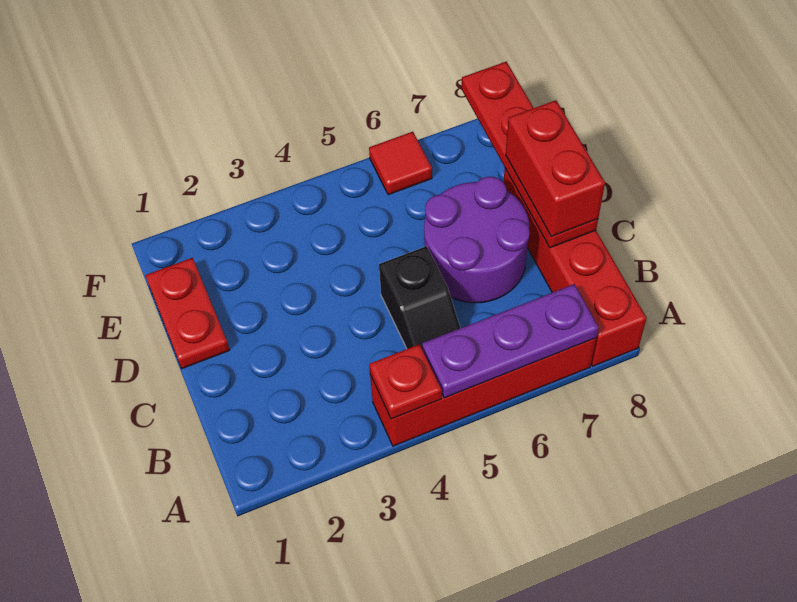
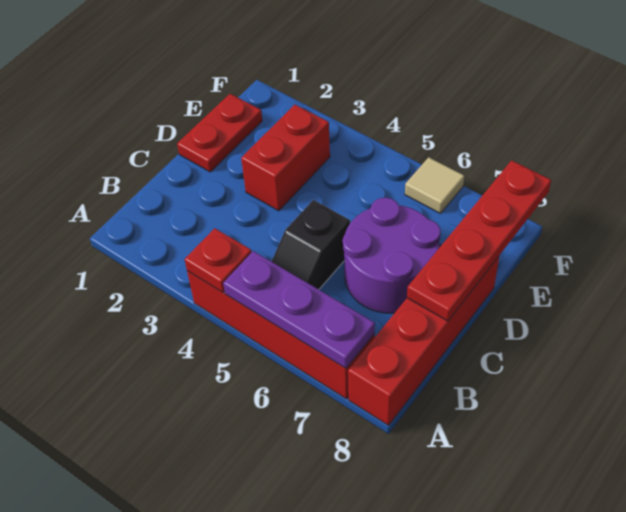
red brick C8:D8 level 3 -> red brick D3:E3 level 1
red tile F6 level 1 -> tan tile F6 level 1

